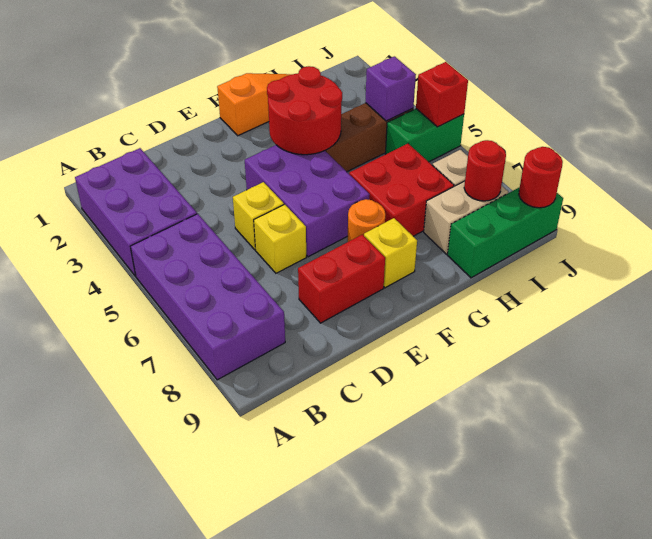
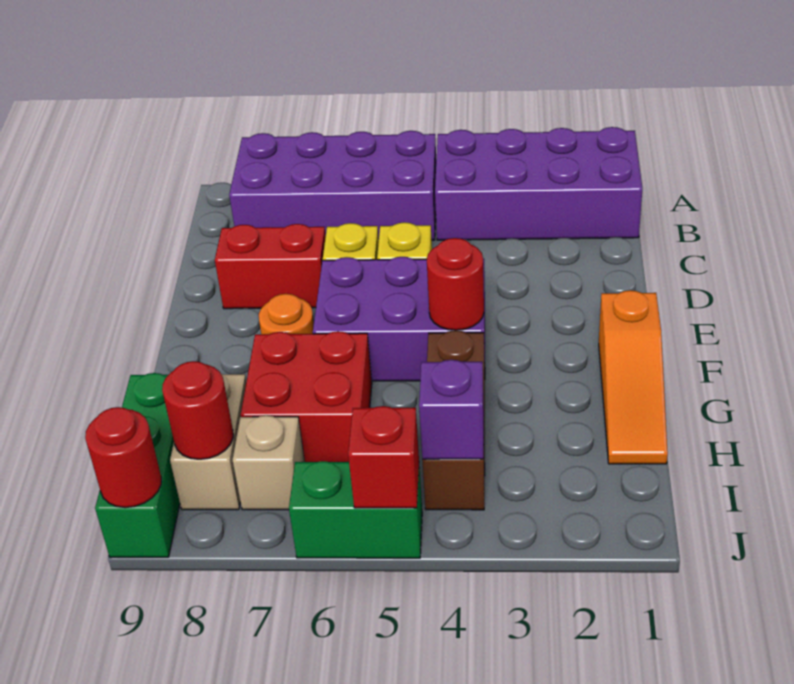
purple brick A2:B4 level 1 -> purple brick A1:B4 level 1
red brick D8:E8 level 1 -> red brick D7:D8 level 1
red round brick F3:G4 level 2 -> red round brick F4 level 2
yellow brick F8 level 1 -> none
green brick I5:J5 level 1 -> green brick J5:J6 level 1

